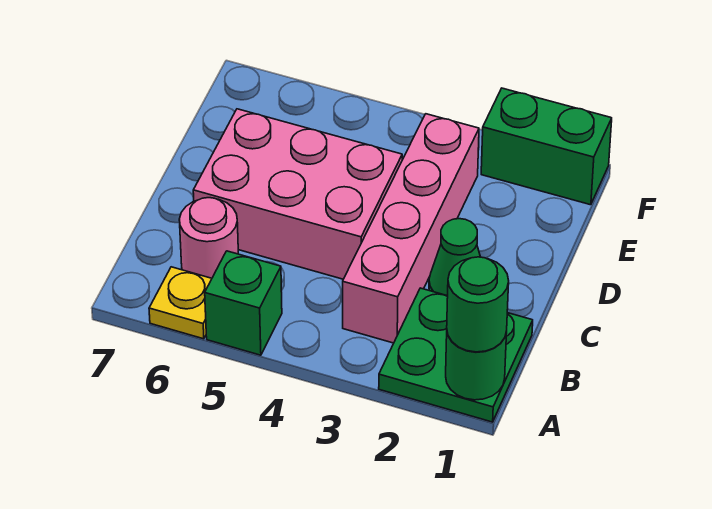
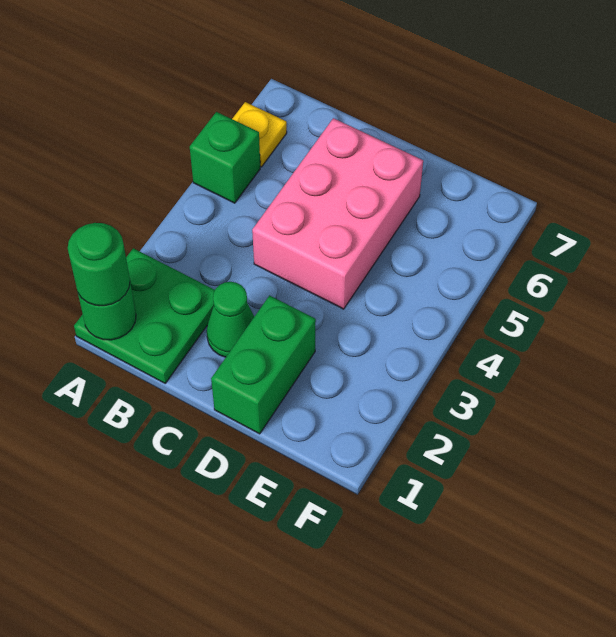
pink brick B3:E3 level 1 -> none
pink round brick B6 level 1 -> none
green brick F1:F2 level 1 -> green brick D1:D2 level 1

